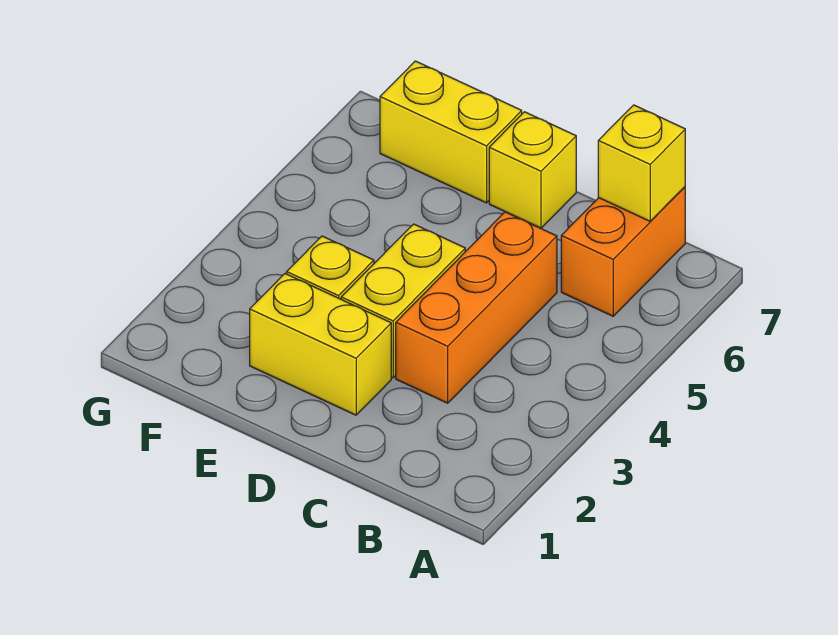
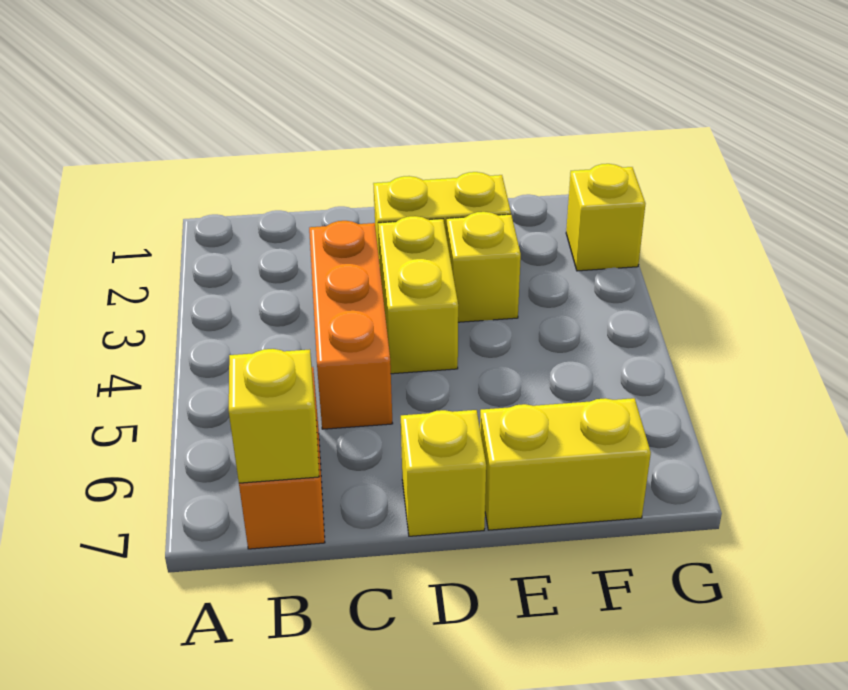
none -> yellow brick G2 level 1

